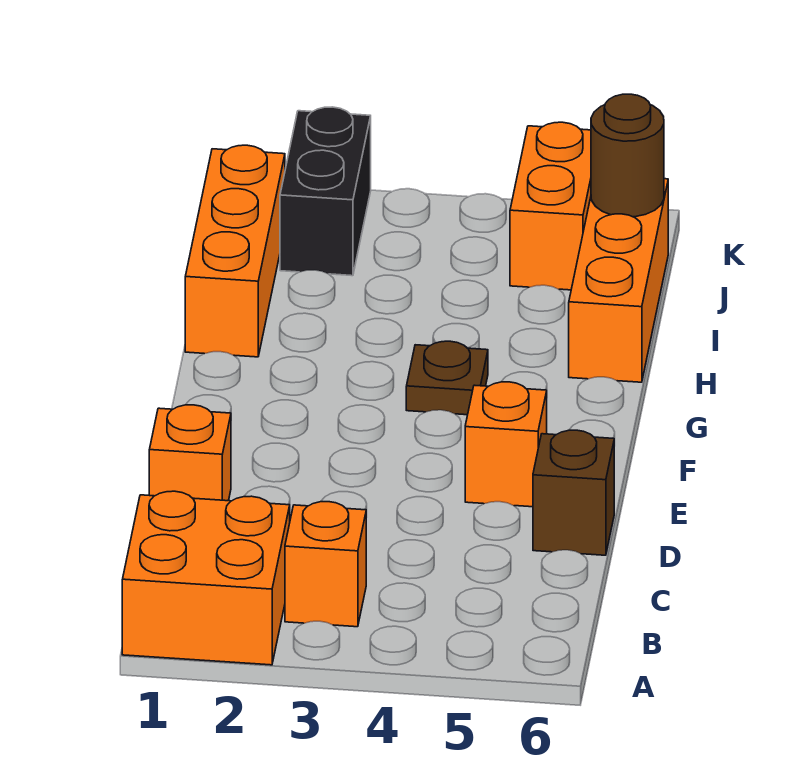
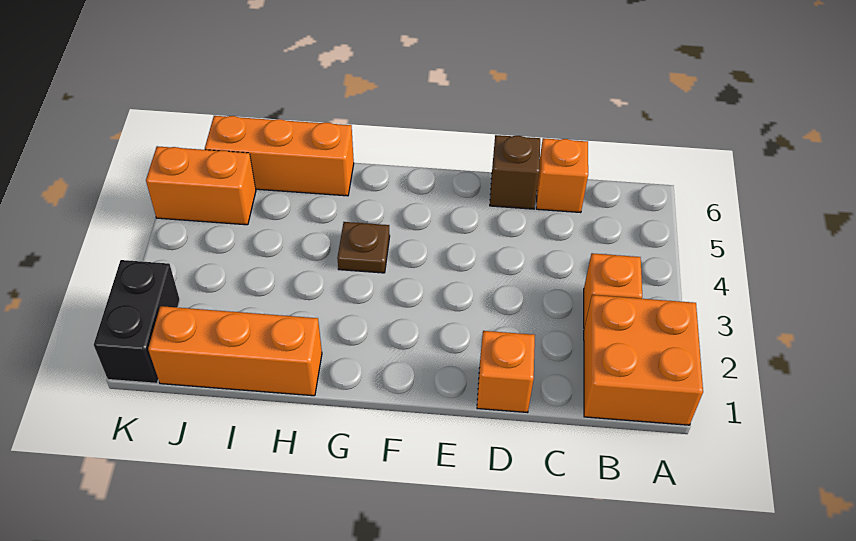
orange brick E5 level 1 -> orange brick C6 level 1
black brick J2:K2 level 1 -> black brick K1:K2 level 1
brown round brick J6 level 2 -> none

